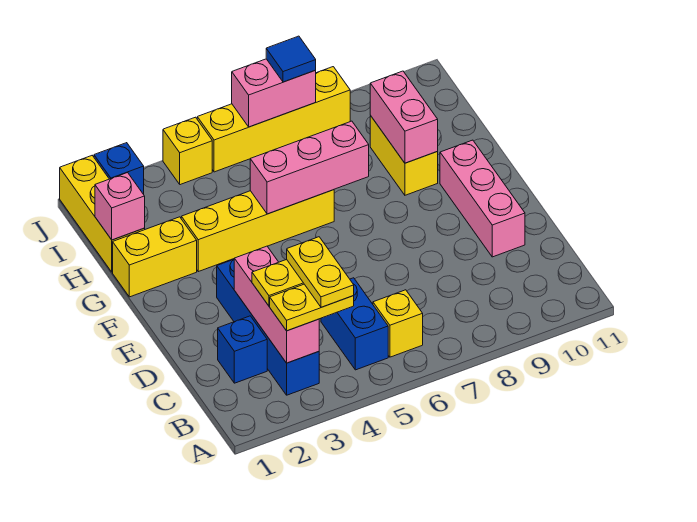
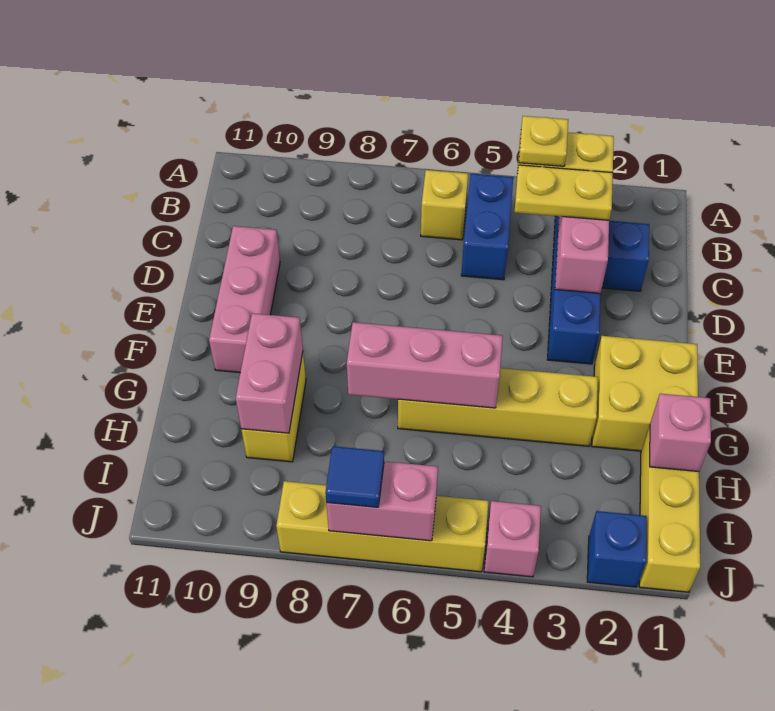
yellow plate B4:C4 level 4 -> yellow plate B4 level 4
yellow brick G1:G2 level 1 -> yellow brick F1:G2 level 1
yellow brick J4 level 1 -> pink brick J4 level 1

